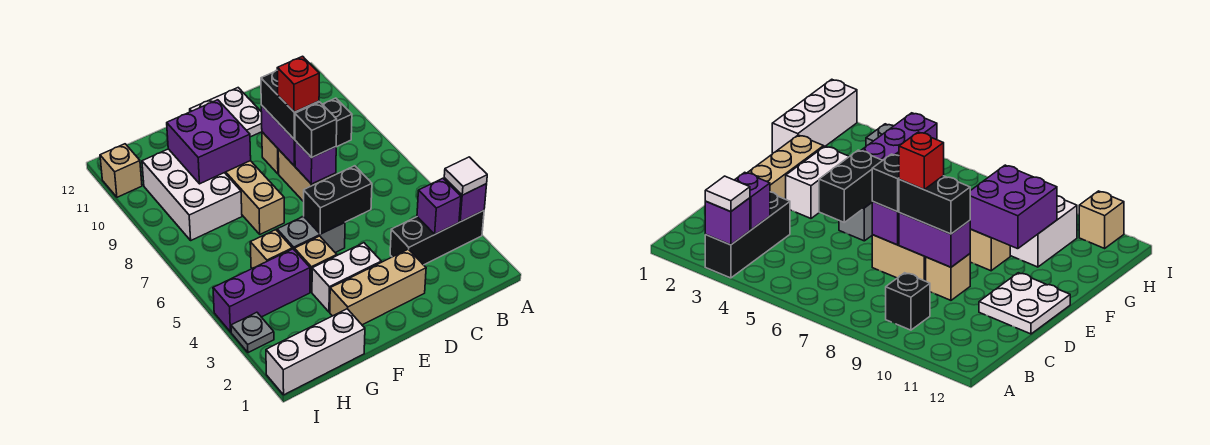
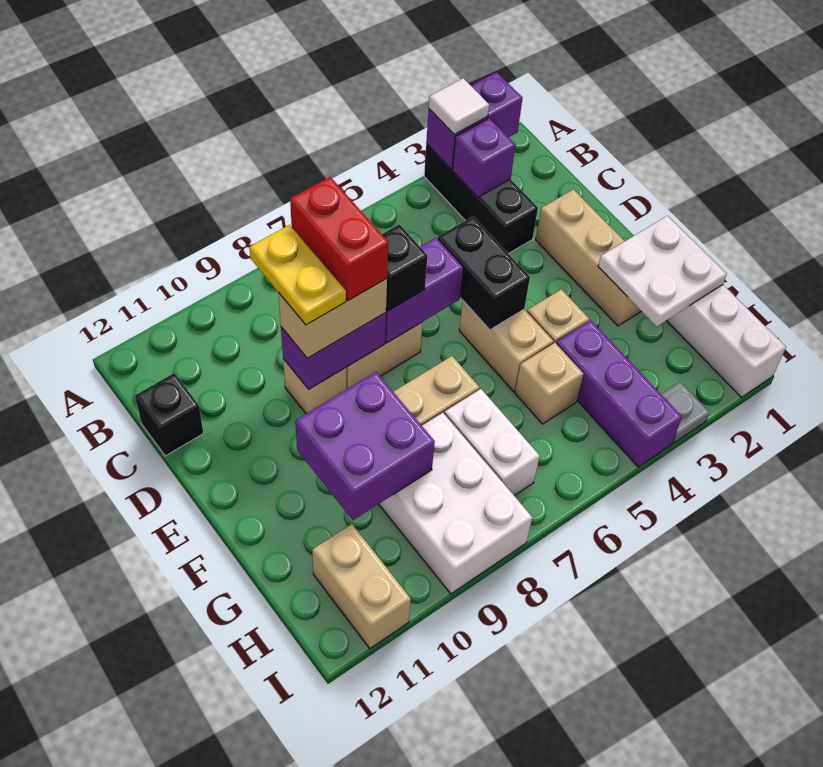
purple brick A3 level 2 -> purple brick A2:A3 level 2
black brick B9 level 1 -> black brick C12 level 1
none -> yellow plate C9:D9 level 4
purple brick D7 level 2 -> purple brick D6:D7 level 2
black brick D8:D9 level 3 -> tan brick D8:D9 level 3
red brick D8 level 4 -> red brick C8:D8 level 4
white plate D11:E12 level 1 -> white plate F1:G2 level 2
white brick E3:F3 level 1 -> white brick G7:H7 level 1
grey brick E5:F5 level 1 -> tan brick E5:F5 level 1
white brick G8:H10 level 1 -> white brick G8:I9 level 1
tan brick I11 level 1 -> tan brick H11:I11 level 1

